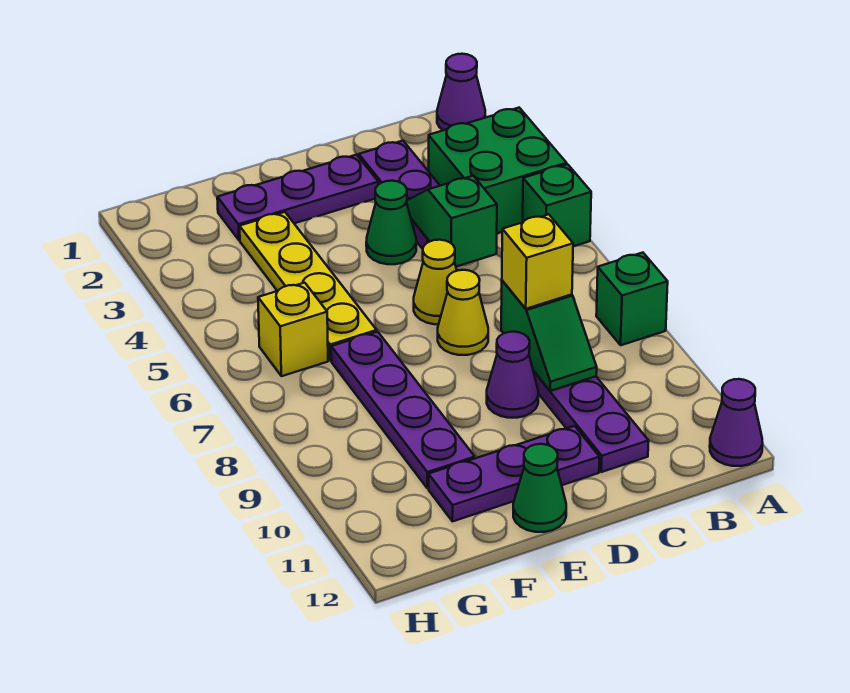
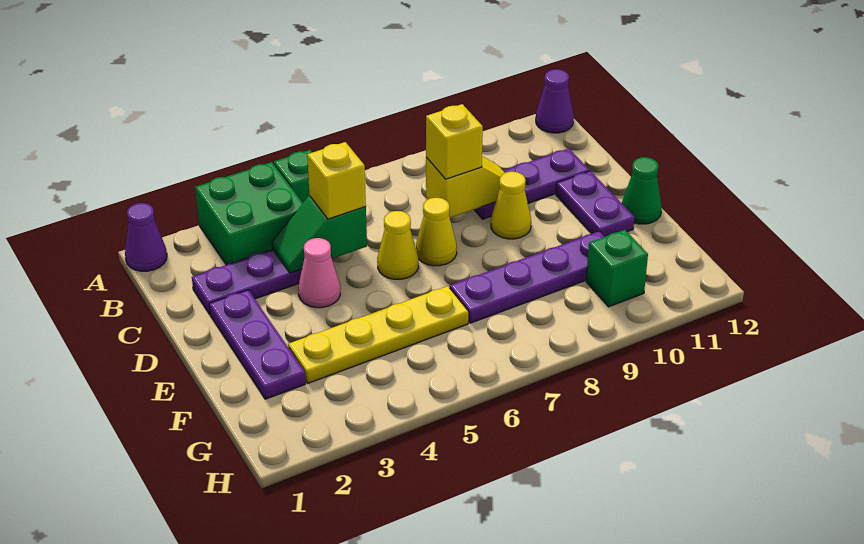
green brick A8 level 1 -> green brick G10 level 1
green slope C8:C9 level 2 top 8 -> yellow slope C8:C9 level 2 top 8
green cone D4 level 1 -> pink cone D4 level 1
purple cone D9 level 1 -> yellow cone D9 level 1
purple plate D11:F11 level 1 -> purple plate D11:E11 level 1
yellow brick G6 level 1 -> yellow brick C5 level 3

